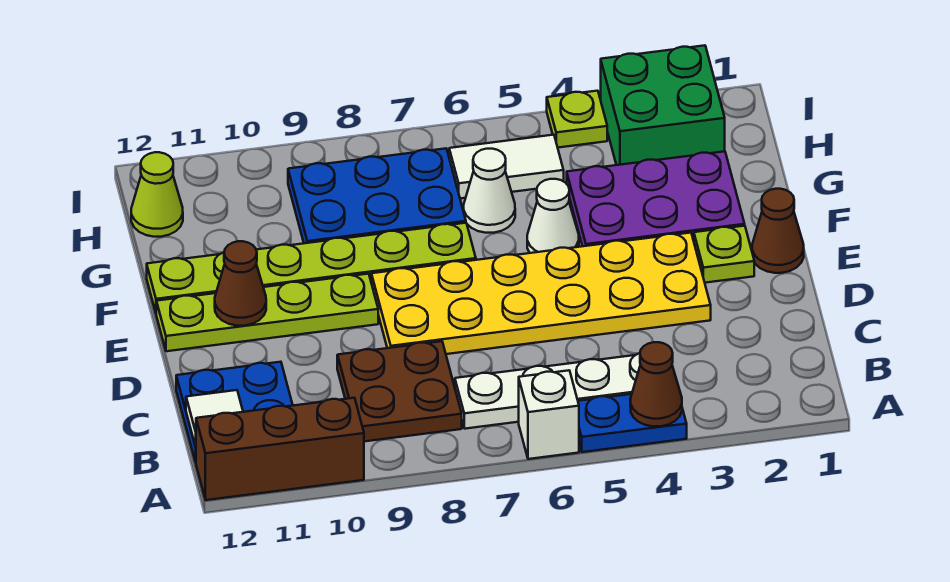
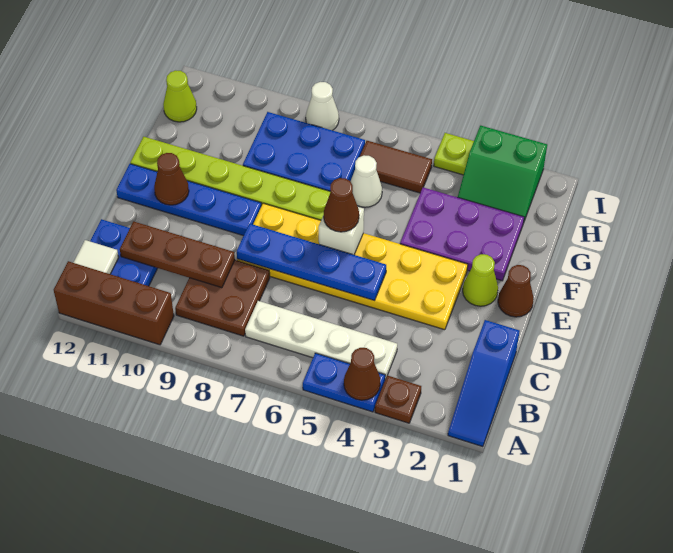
none -> blue slope A1:C1 level 1 top C
none -> brown plate A3 level 1
white brick A6 level 1 -> white brick E6 level 2
none -> brown plate C9:C11 level 2
none -> blue plate D5:D8 level 2
lime plate E2 level 1 -> lime cone E2 level 1
none -> brown cone E6 level 3
lime plate E9:E12 level 1 -> blue plate E9:E12 level 1
white cone F5 level 1 -> white cone I8 level 1
green brick H2:I3 level 1 -> green slope H2:I3 level 1 top I
white tile H5:H6 level 1 -> brown tile H5:H6 level 1

